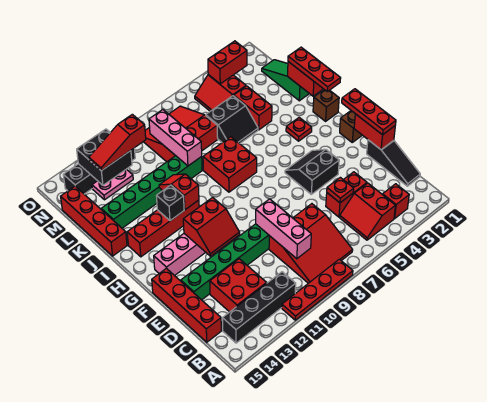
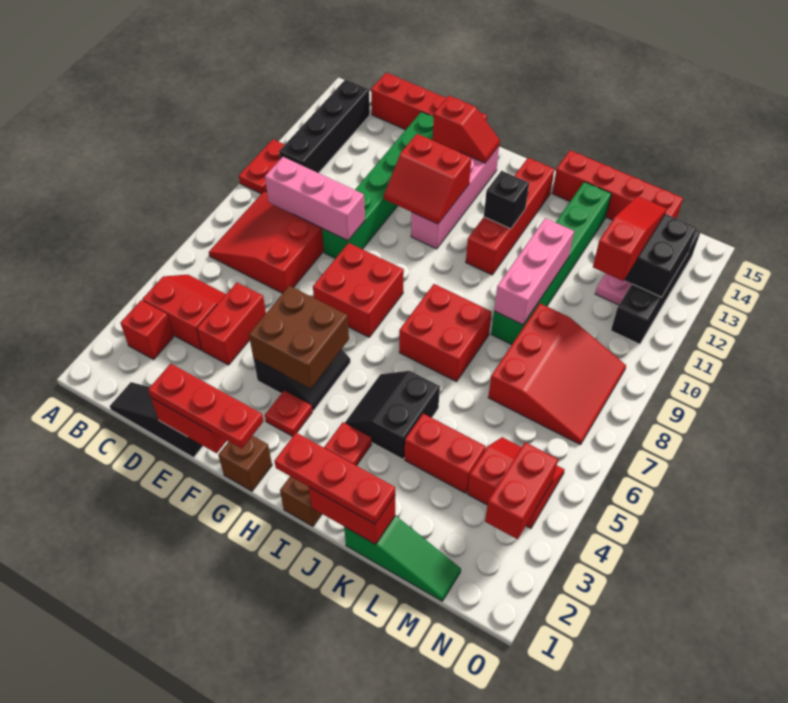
red plate A8:A11 level 1 -> red plate A10:A11 level 1
red brick C12:D13 level 1 -> red brick F7:G8 level 1
red plate D5 level 2 -> red plate G3 level 1
none -> brown brick F4:G5 level 2
red slope F11:G12 level 2 top G -> red slope F11:G12 level 2 top 12
red slope I11:J11 level 2 top I -> red slope F14:G14 level 2 top F
black slope K5:L6 level 1 top L -> black slope I4:J5 level 1 top J
pink brick K9:M9 level 2 -> pink brick K9:K11 level 2

